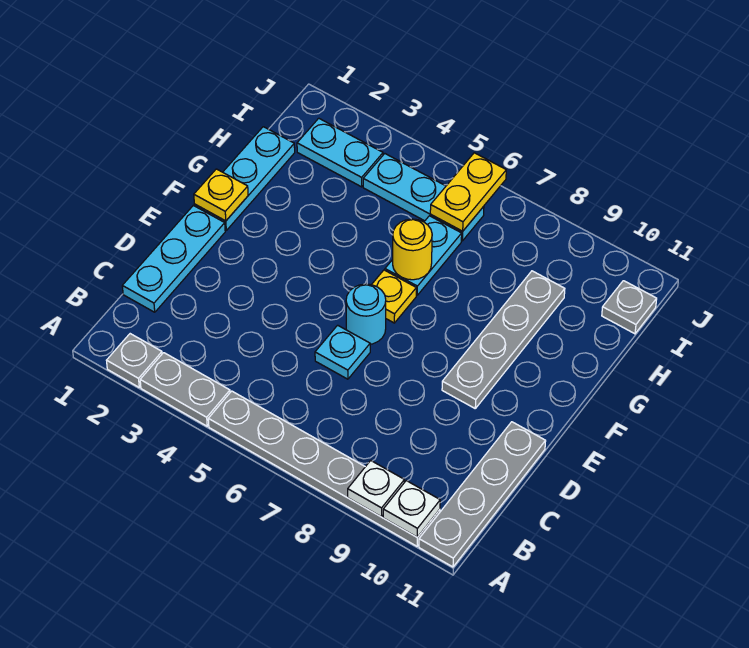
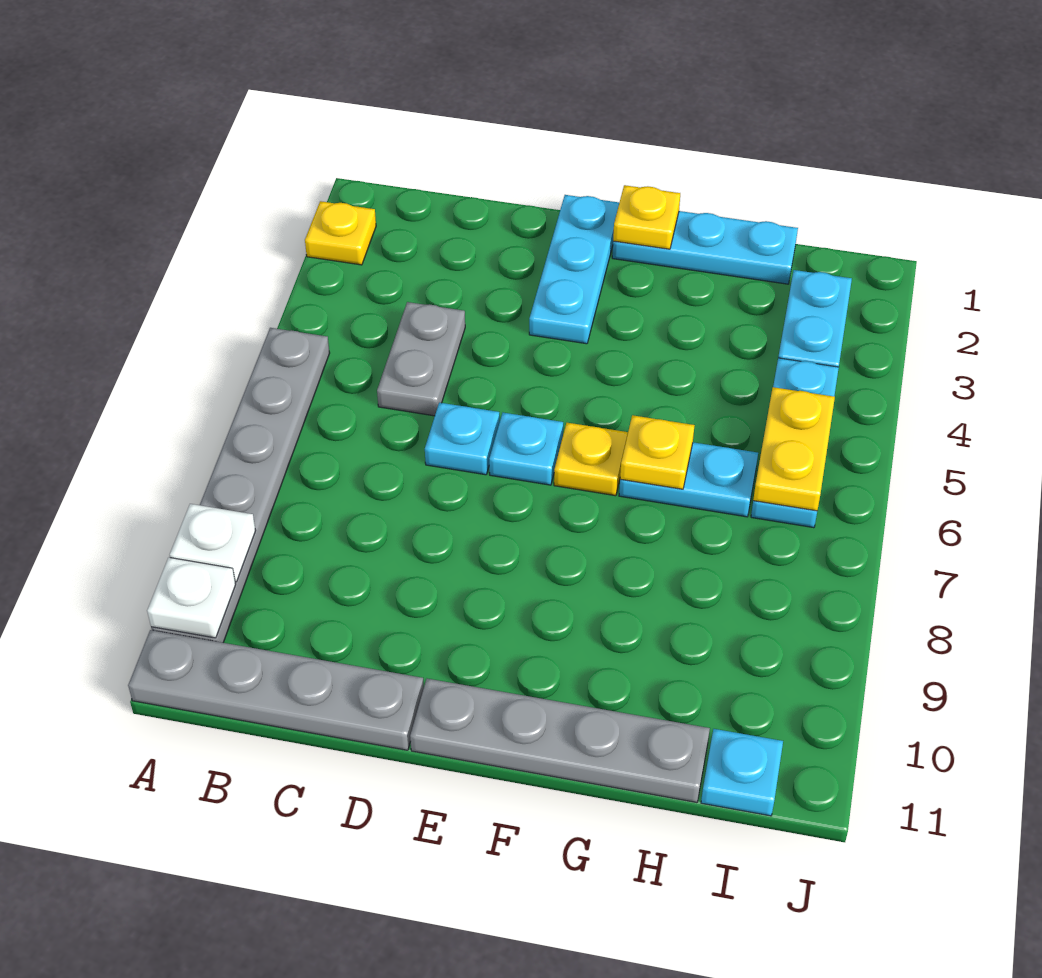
grey plate A2 level 1 -> yellow plate A2 level 1
grey plate A3:A4 level 1 -> grey plate C4:C5 level 1
cyan plate C1:E1 level 1 -> cyan plate E1:E3 level 1
cyan round brick E6 level 1 -> cyan plate E6 level 1
grey plate E9:H9 level 1 -> grey plate E11:H11 level 1
yellow round brick G6 level 2 -> yellow plate G6 level 2
yellow plate I6:J6 level 2 -> yellow plate I5:I6 level 2
grey plate I11 level 1 -> cyan plate I11 level 1

